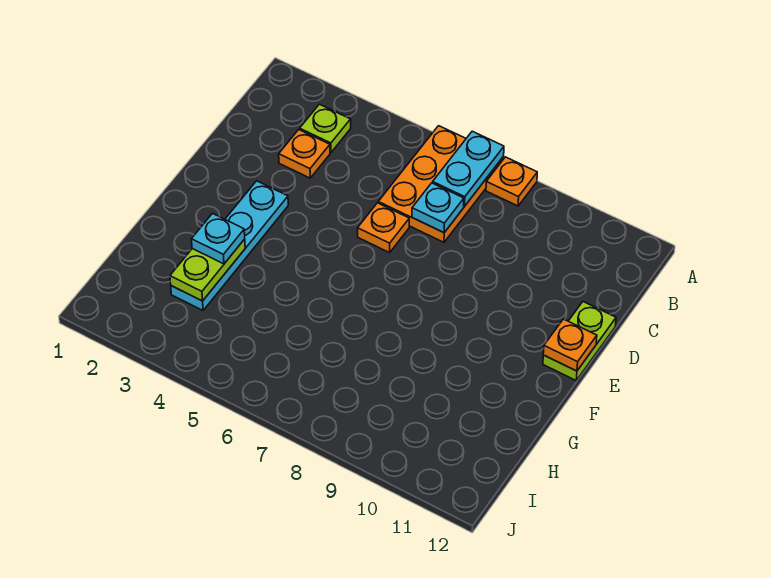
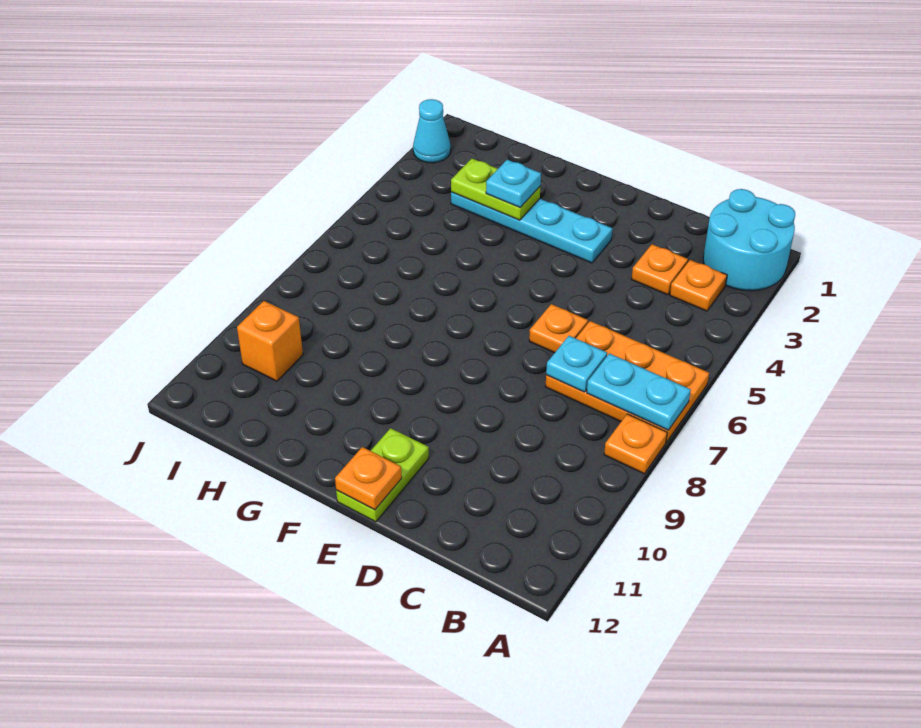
none -> cyan round brick A1:B2 level 1
lime plate B3 level 1 -> orange plate B3 level 1
lime plate D12:E12 level 1 -> lime plate E11:E12 level 1
none -> orange brick I10 level 1
none -> cyan cone J2 level 1

